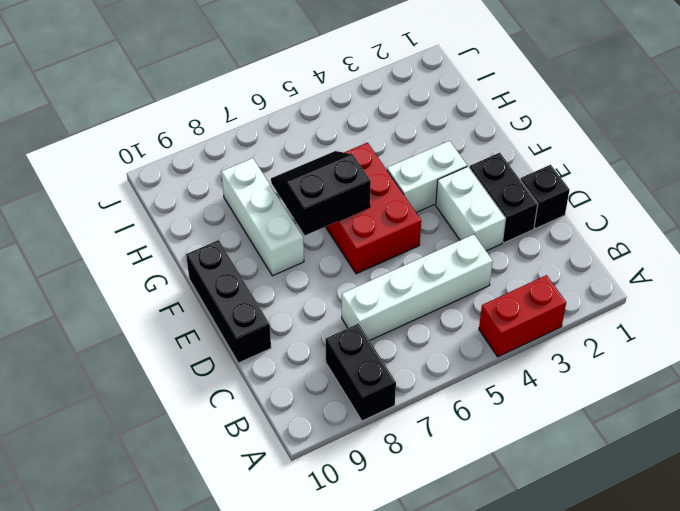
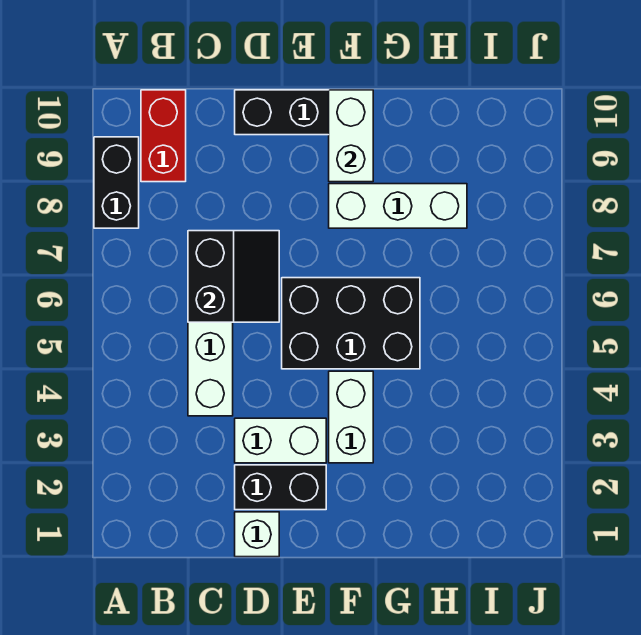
red brick A3:A4 level 1 -> red brick B9:B10 level 1
black brick A8:B8 level 1 -> black brick A8:A9 level 1
black brick D1 level 1 -> white brick D1 level 1
red brick E5:G6 level 1 -> black brick E5:G6 level 1
black slope F6:G7 level 2 top F -> black slope C6:D7 level 2 top C
none -> white brick F9:F10 level 2

